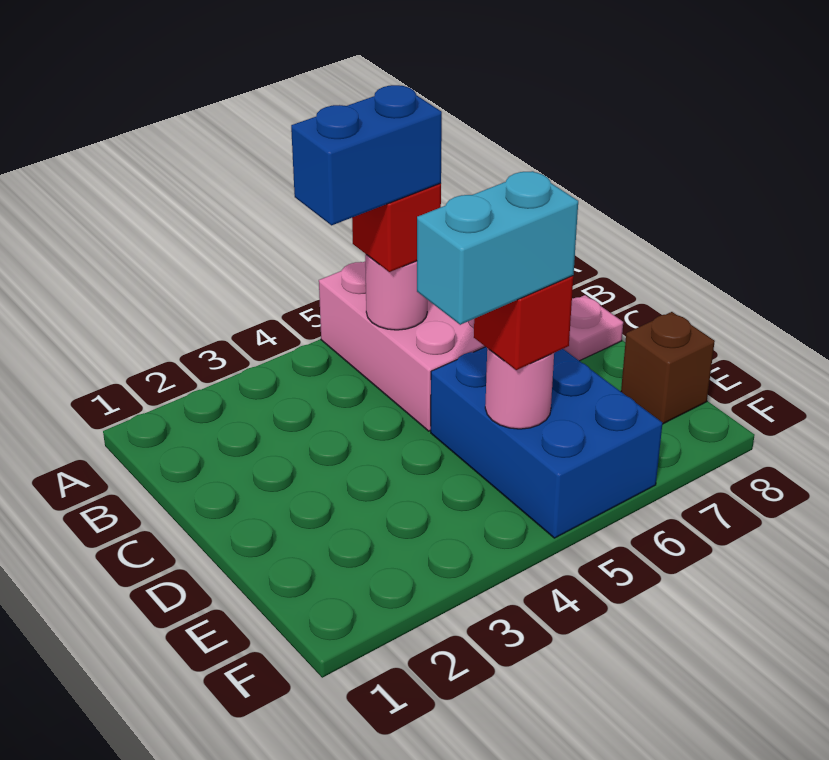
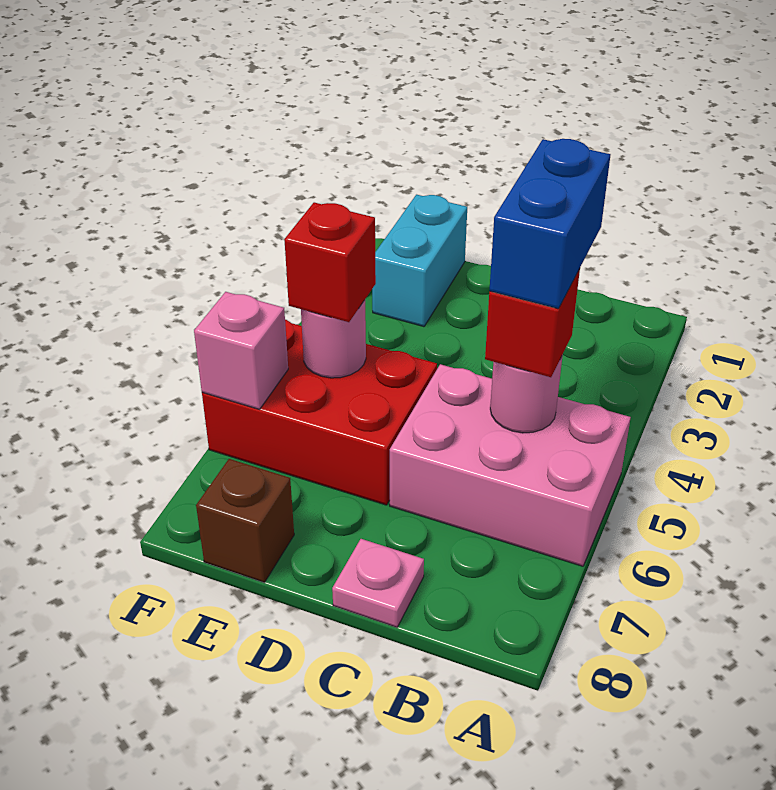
blue brick D5:F6 level 1 -> red brick D5:F6 level 1
cyan brick E4:E5 level 4 -> cyan brick E1:E2 level 1
none -> pink brick F6 level 2

